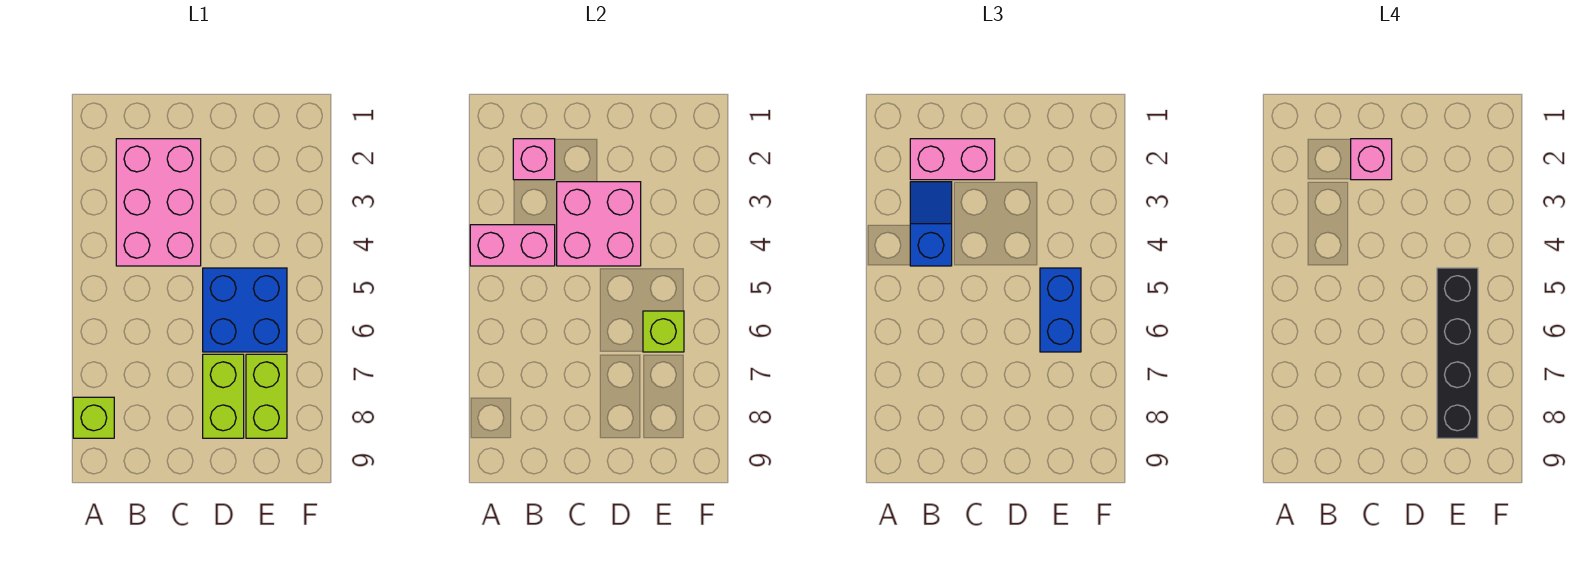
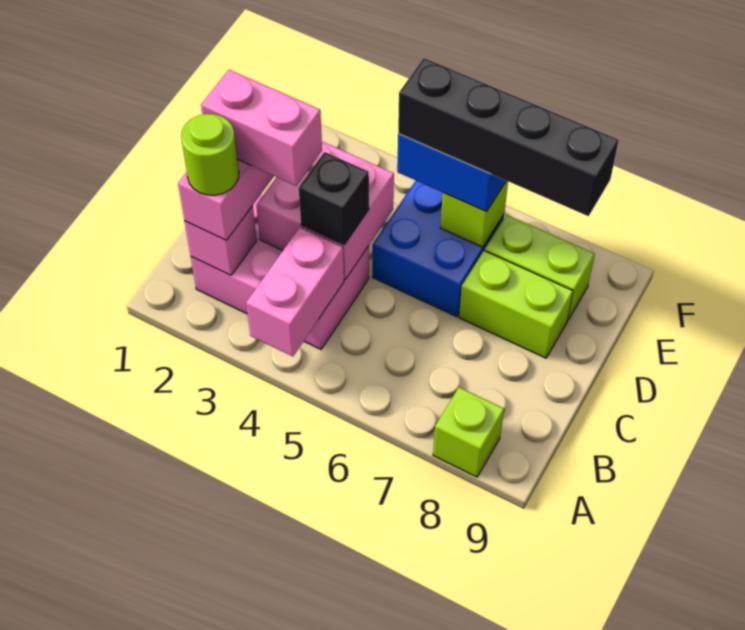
none -> lime round brick B2 level 4
blue slope B3:B4 level 3 top 4 -> none
pink brick C2 level 4 -> pink brick C2:C3 level 4
none -> black brick C4 level 3

